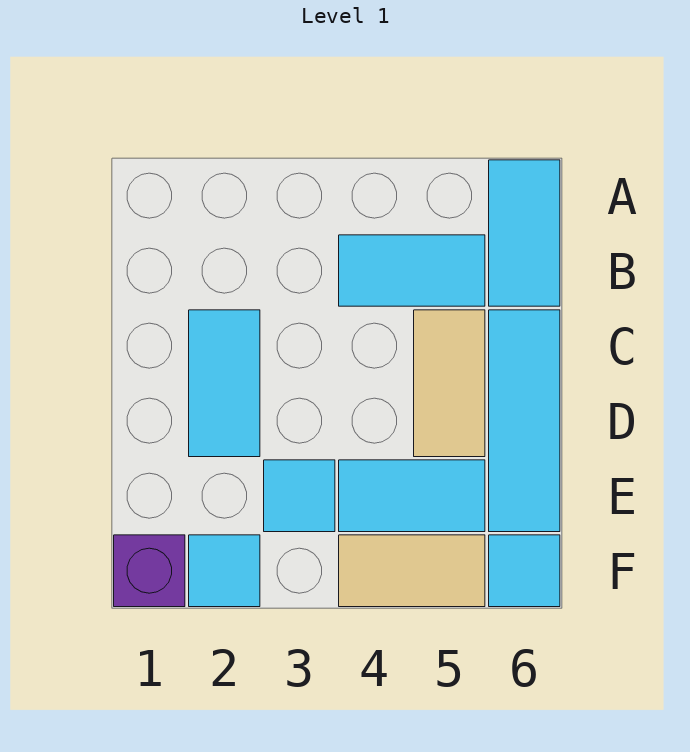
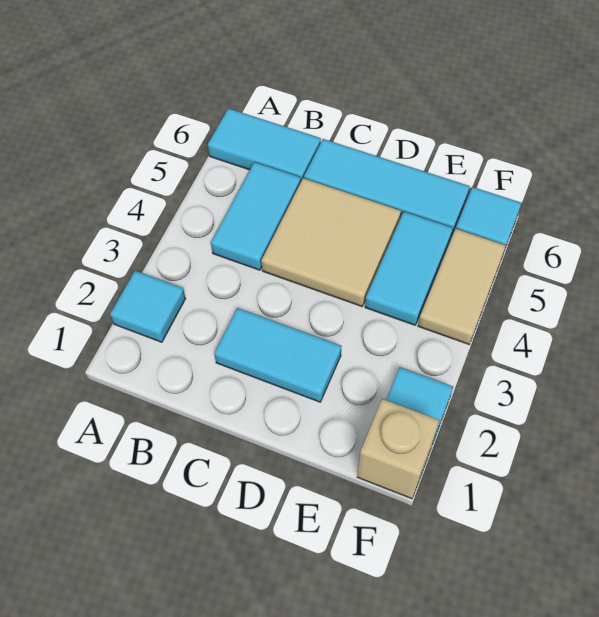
tan tile C5:D5 level 1 -> tan tile C4:D5 level 1
cyan tile E3 level 1 -> cyan tile A2 level 1
purple brick F1 level 1 -> tan brick F1 level 1

